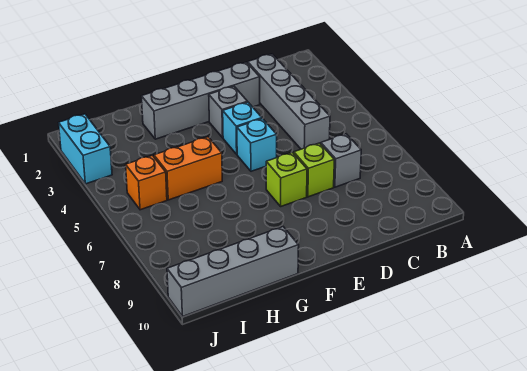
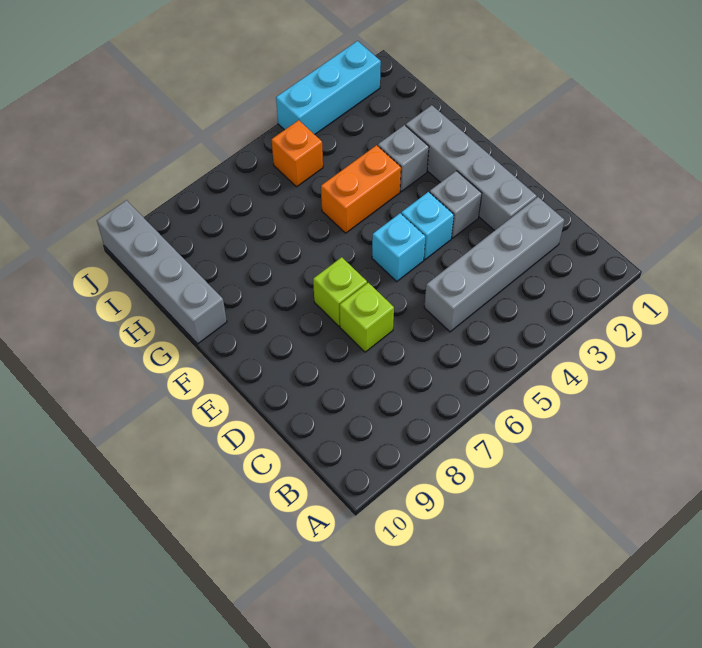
grey brick C7 level 1 -> grey brick G3 level 1
orange brick G5:H5 level 1 -> orange brick G4:G5 level 1
cyan brick J2:J3 level 1 -> cyan brick J2:J4 level 1

